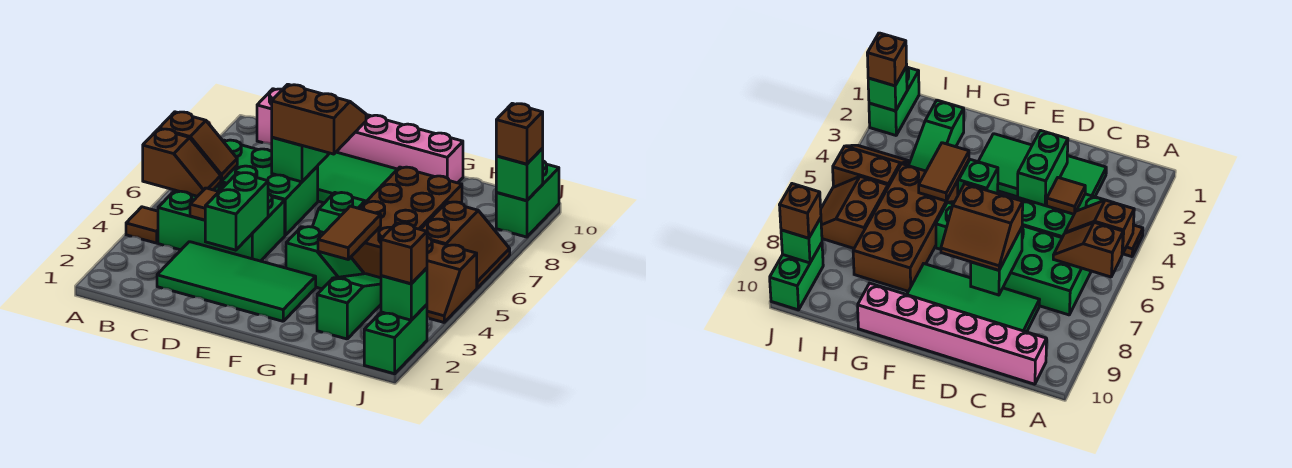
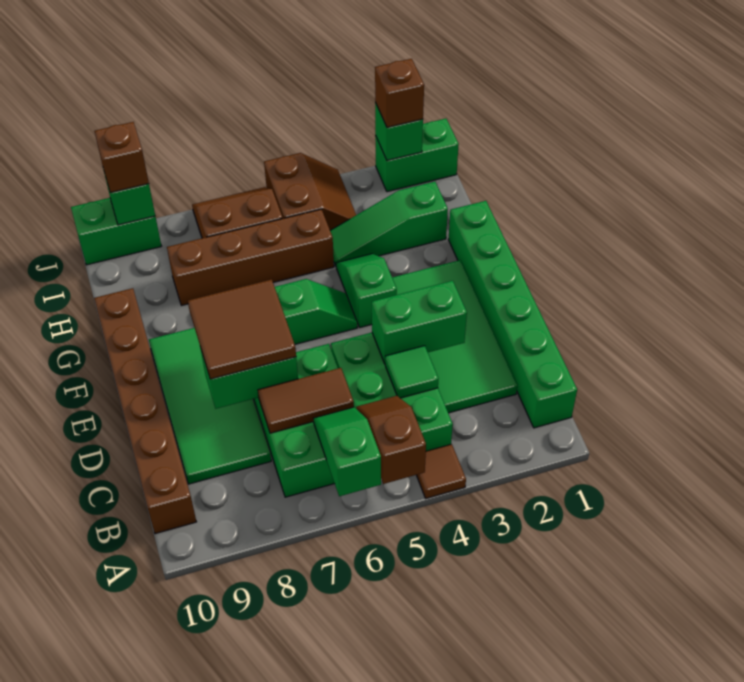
brown slope A6:B6 level 2 top A -> green slope A6:B6 level 2 top A
none -> green brick B1:G1 level 1
pink brick B10:G10 level 1 -> brown brick B10:G10 level 1
brown tile C4 level 2 -> green tile C4 level 2
brown slope D7:E8 level 3 top 7 -> brown tile D7:E8 level 3
brown tile G4:G5 level 2 -> brown tile C6:C7 level 2
brown brick G5:H8 level 1 -> brown brick H5:H8 level 1

